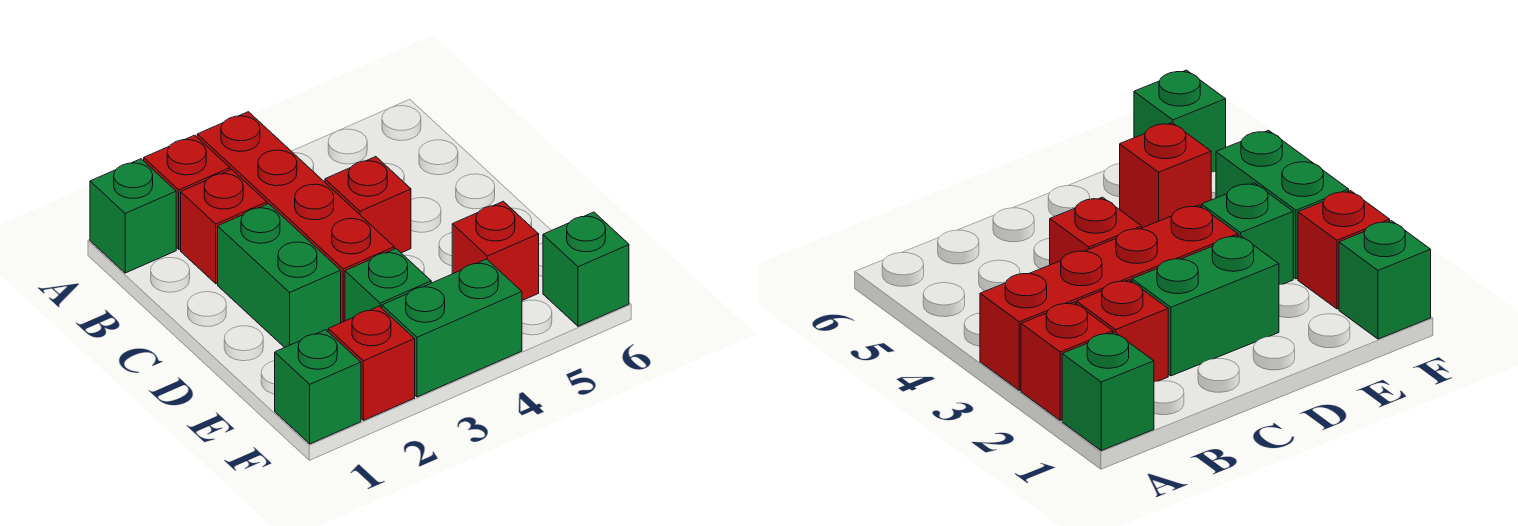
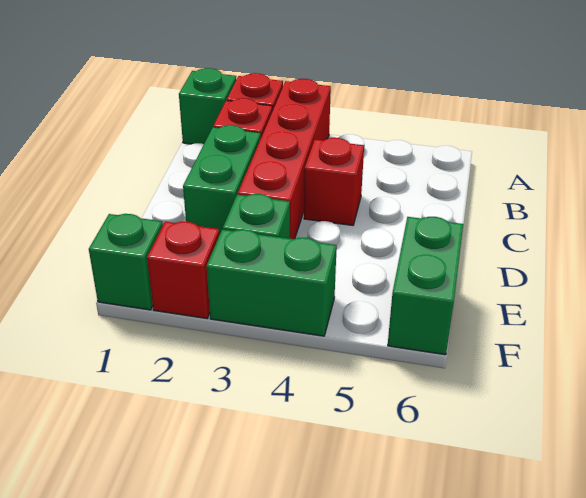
red brick E5 level 1 -> none
green brick F6 level 1 -> green brick E6:F6 level 1

